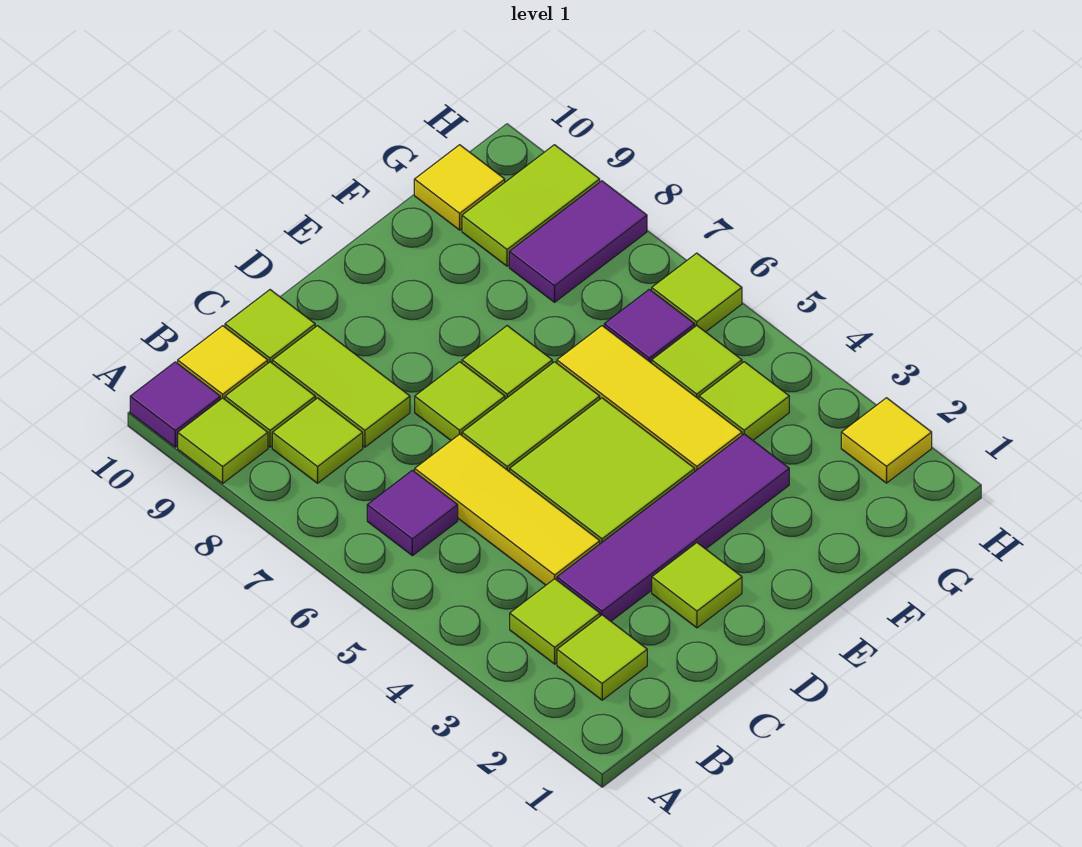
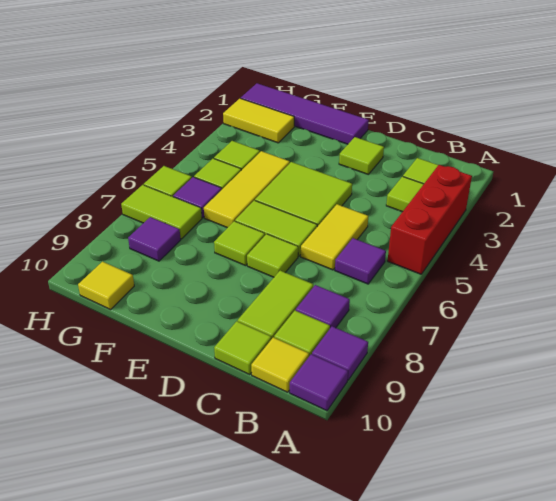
none -> red brick A3:A5 level 1
lime tile A9 level 1 -> purple tile A9 level 1
lime tile B8 level 1 -> purple tile B8 level 1
purple tile C3:F3 level 1 -> purple tile E1:H1 level 1
yellow tile C4:C6 level 1 -> yellow tile C5:C6 level 1
purple tile G8:H8 level 1 -> purple tile G8 level 1
lime tile G9:H9 level 1 -> lime tile G7:H7 level 1
yellow tile H2 level 1 -> yellow tile G2:H2 level 1

